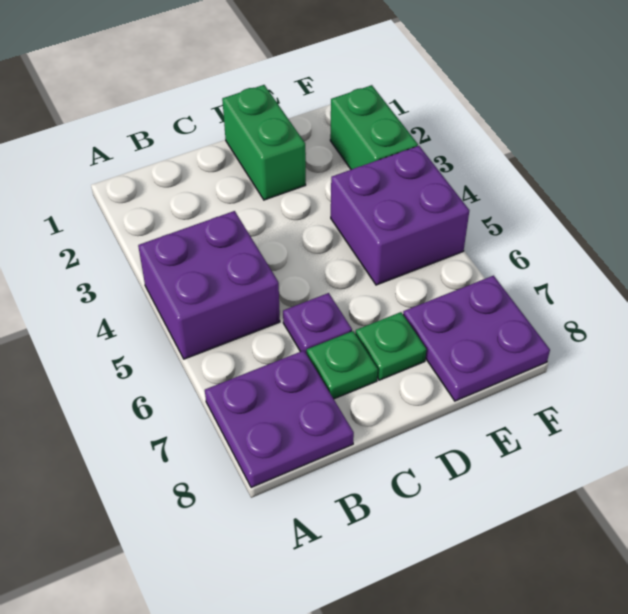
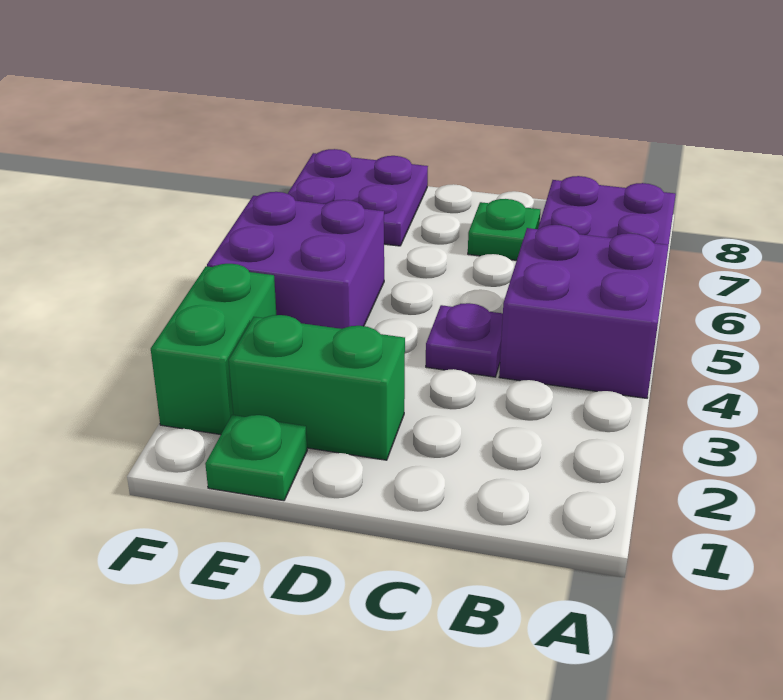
purple plate C6 level 1 -> purple plate C4 level 1
green brick D1:D2 level 1 -> green brick D2:E2 level 1
green plate D7 level 1 -> green plate E1 level 1

